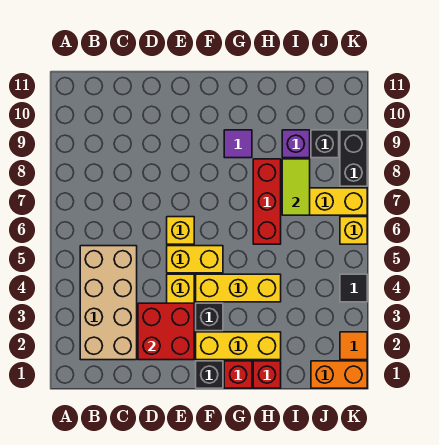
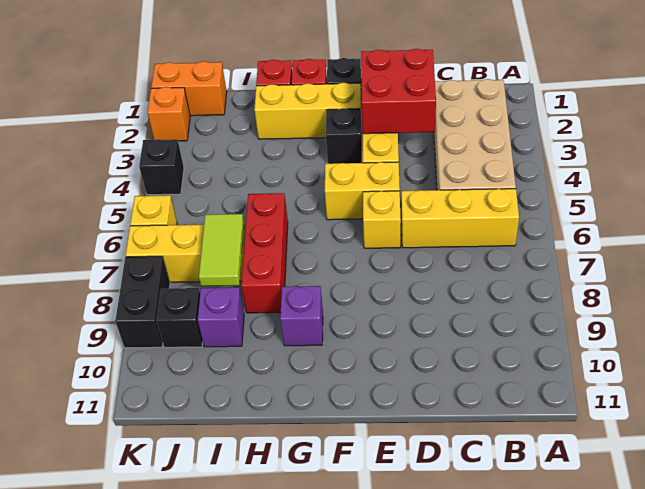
yellow brick F4:H4 level 1 -> yellow brick B6:D6 level 1
purple tile G9 level 1 -> purple brick G9 level 1
orange tile K2 level 1 -> orange brick K2 level 1
black tile K4 level 1 -> black brick K4 level 1

